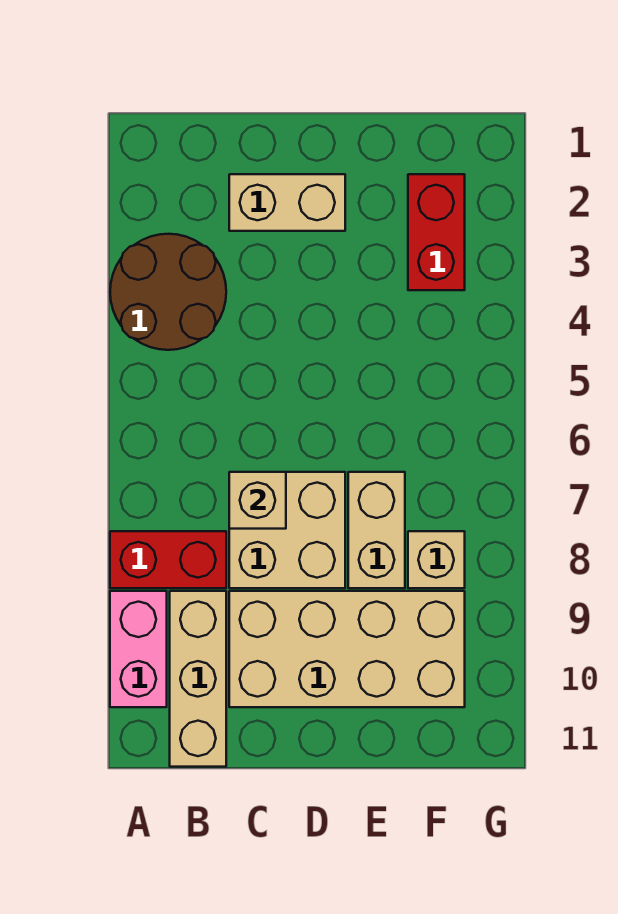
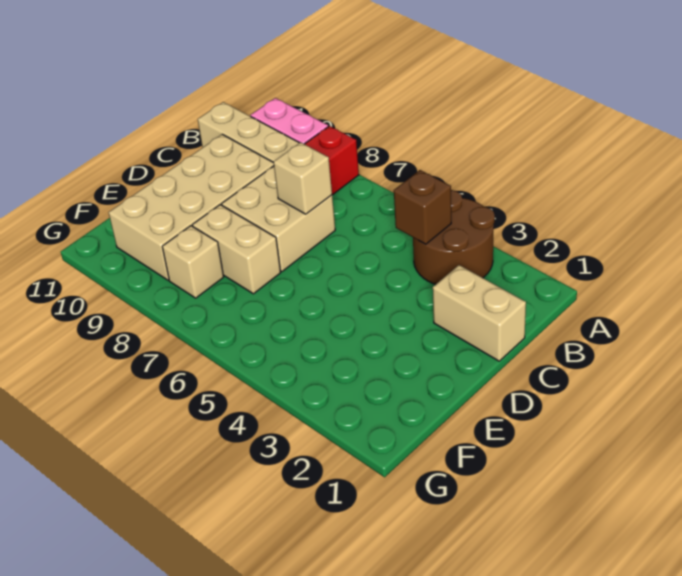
none -> brown brick B4 level 2
tan brick C2:D2 level 1 -> tan brick C1:C2 level 1
red brick F2:F3 level 1 -> none

